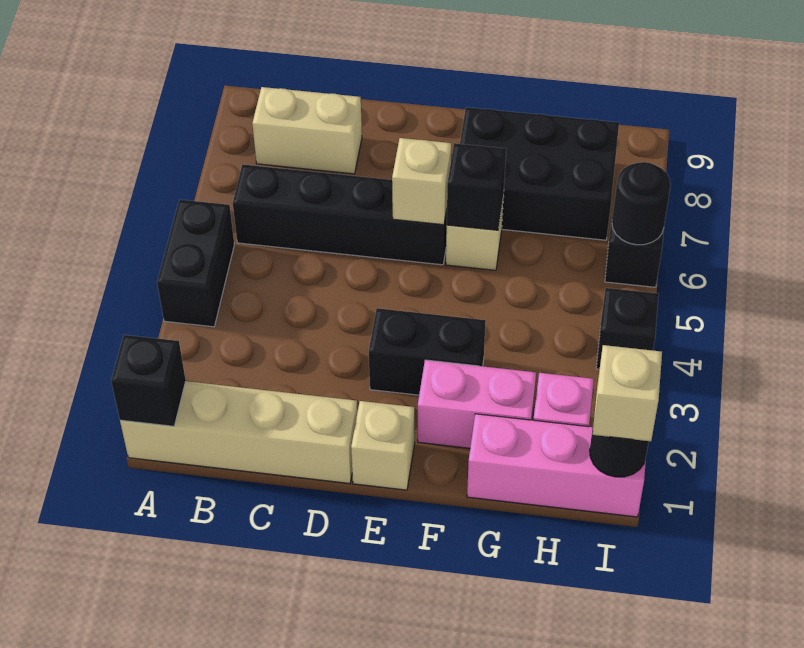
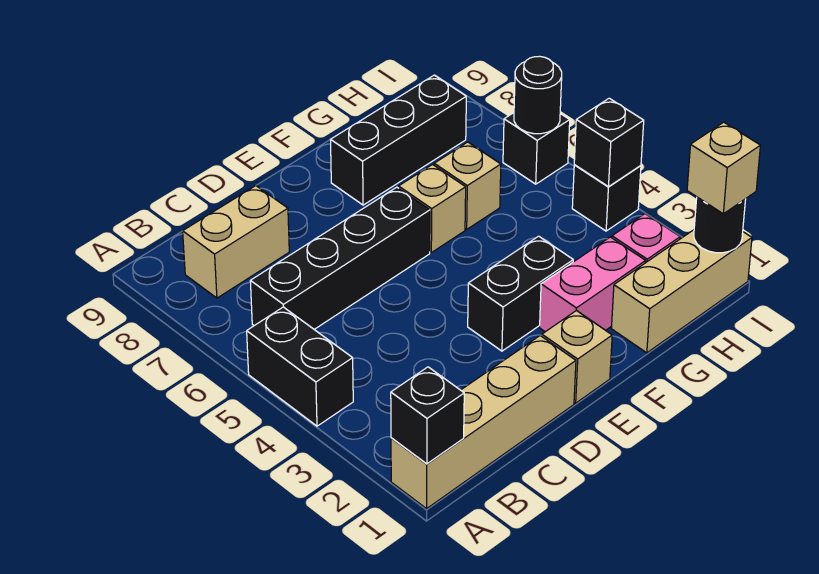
tan brick E6 level 2 -> tan brick G6 level 1
black brick F6 level 2 -> black brick I4 level 2
black brick F7:H8 level 1 -> black brick F8:H8 level 1
pink brick G1:I1 level 1 -> tan brick G1:I1 level 1

